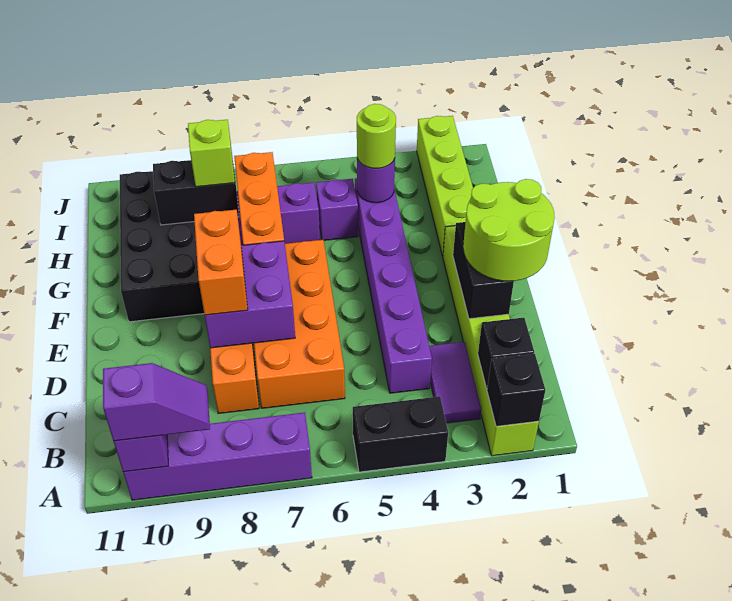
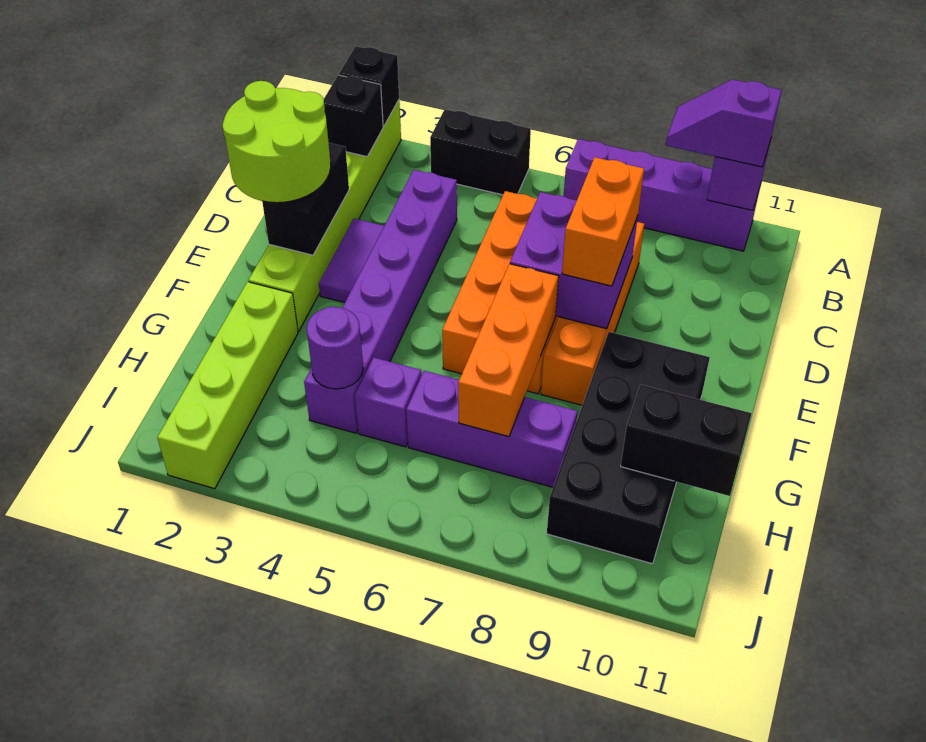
purple tile B3:C3 level 1 -> purple tile D3:E3 level 1
lime round brick H4 level 3 -> none
black brick H8:H9 level 2 -> black brick H10:H11 level 2
lime brick H8 level 3 -> none

